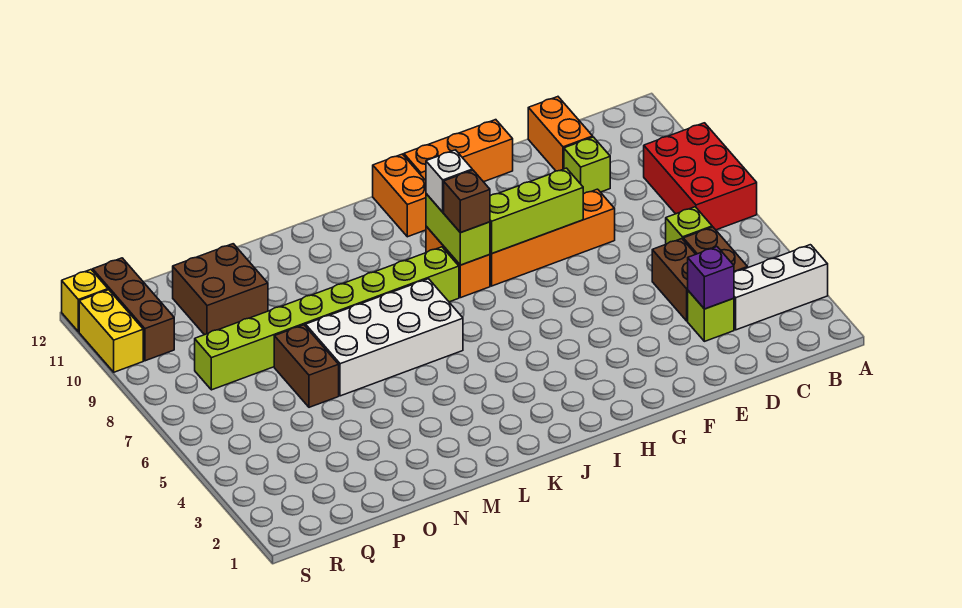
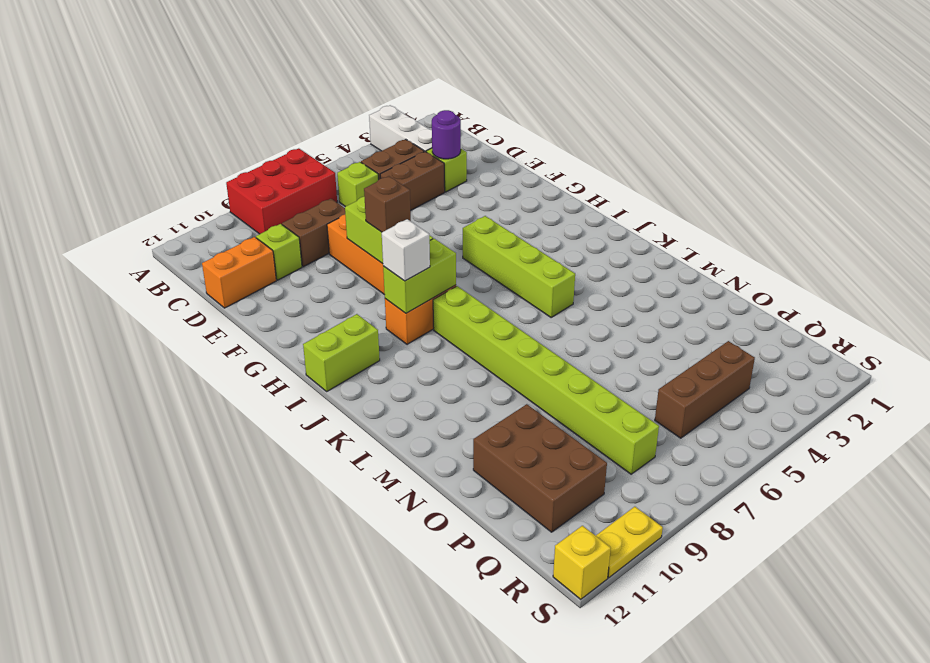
purple brick D3 level 2 -> purple round brick D3 level 2
orange brick F12:H12 level 1 -> none
none -> lime brick H5:K5 level 1
brown brick I8 level 3 -> brown brick G8 level 3
orange brick I11:I12 level 1 -> lime brick I11:I12 level 1
white brick K6:N7 level 1 -> none
brown brick O6:O7 level 1 -> brown brick D8:D9 level 1
brown brick O10:P11 level 1 -> brown brick O10:Q11 level 1
brown brick R10:R12 level 1 -> brown brick Q4:Q6 level 1
yellow brick S10:S11 level 1 -> yellow plate S10:S11 level 1

